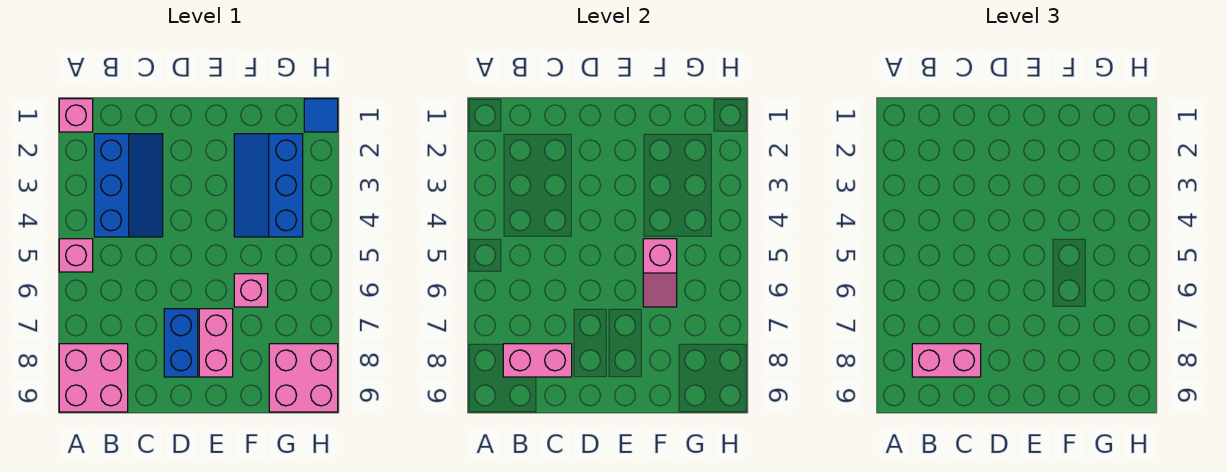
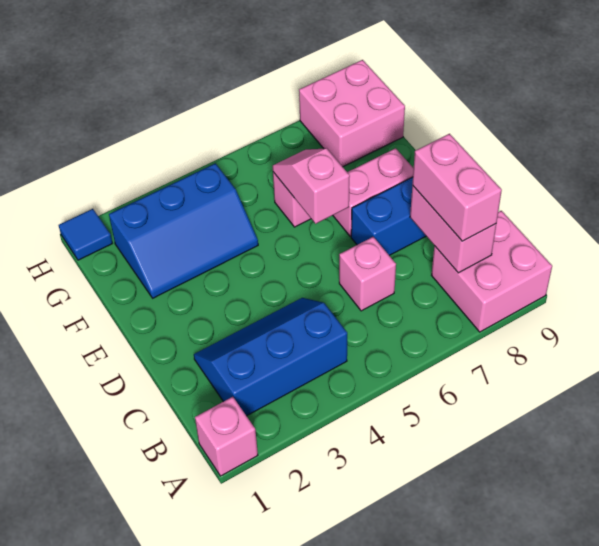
pink brick A5 level 1 -> pink brick C6 level 1
pink slope F5:F6 level 2 top 5 -> pink slope E6:F6 level 2 top E

